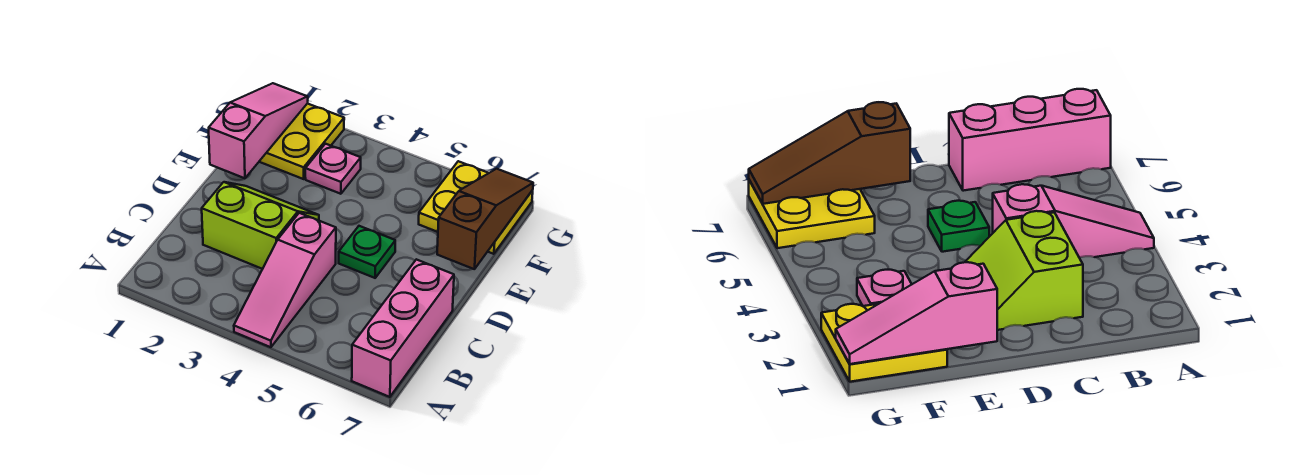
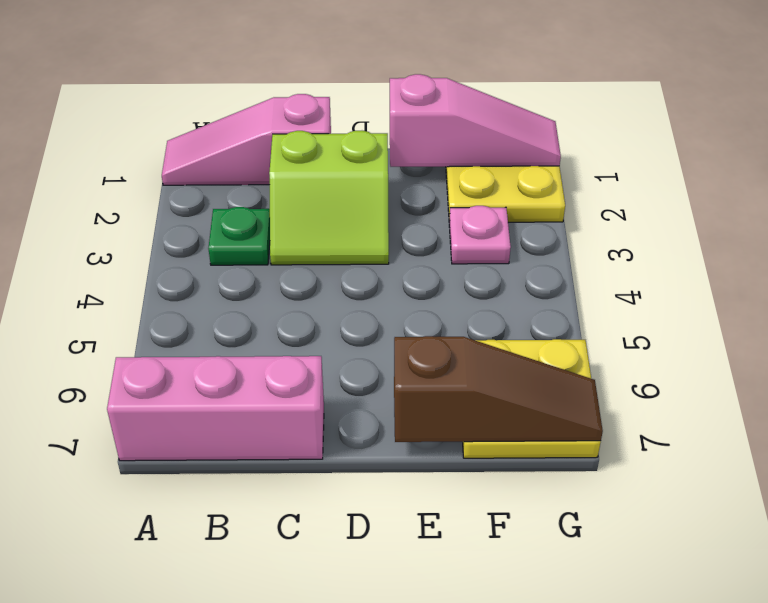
pink slope A4:C4 level 1 top C -> pink slope A1:C1 level 1 top C
lime slope C2:D3 level 1 top C -> lime slope C2:D3 level 1 top 2
green plate D5 level 1 -> green plate B3 level 1

